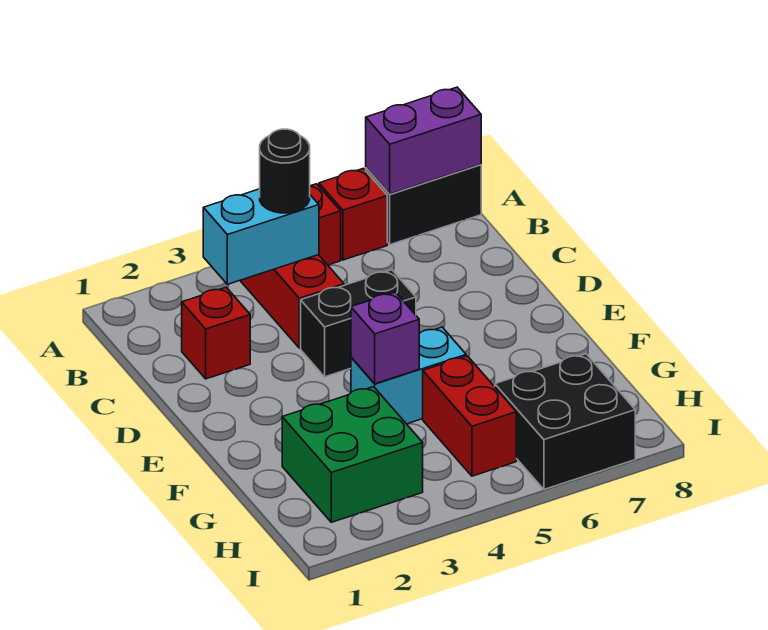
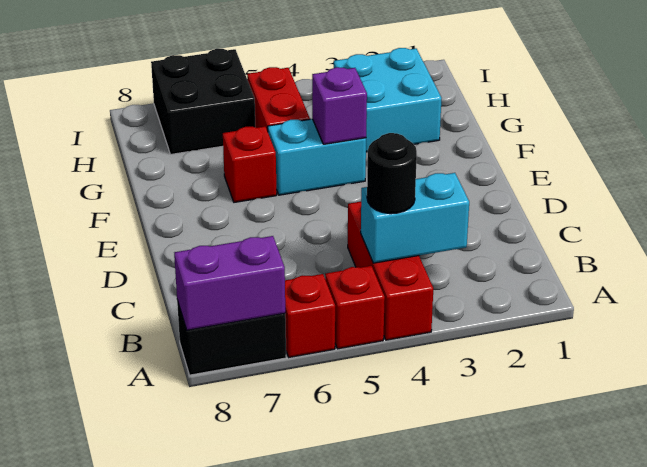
red brick C2 level 1 -> red brick F6 level 1
black brick D4:D5 level 1 -> none
green brick G2:H3 level 1 -> cyan brick G2:H3 level 1

